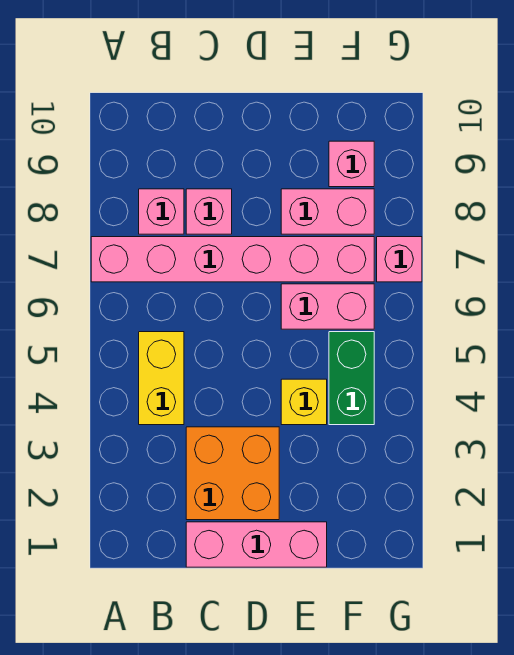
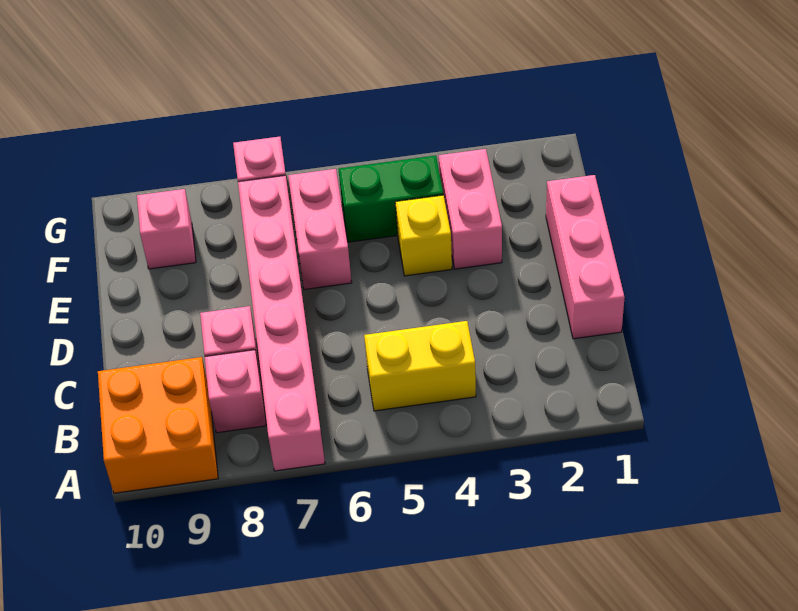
orange brick C2:D3 level 1 -> orange brick A9:B10 level 1
pink brick E8:F8 level 1 -> pink brick E3:F3 level 1

